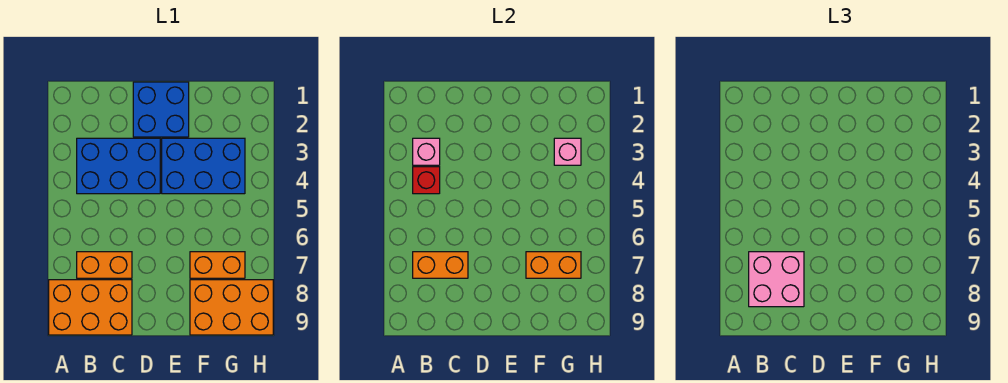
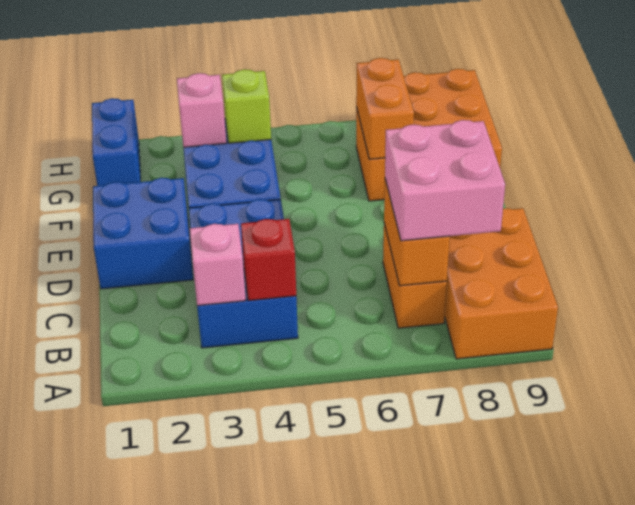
none -> blue brick G1:H1 level 1
none -> lime brick G4 level 2

